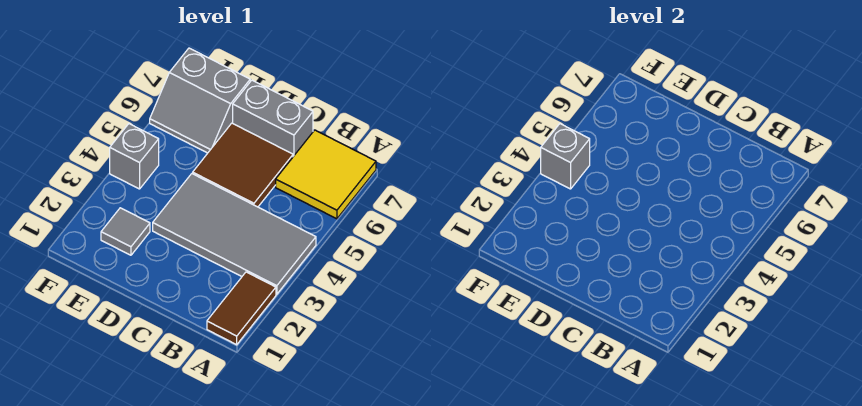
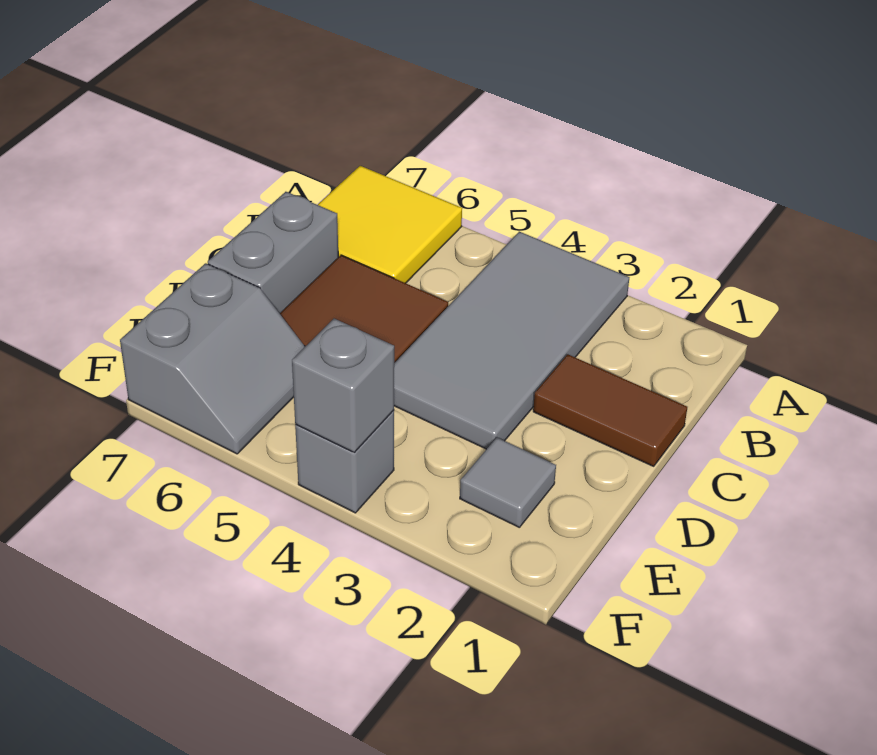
brown tile A1:A2 level 1 -> brown tile C1:C2 level 1

